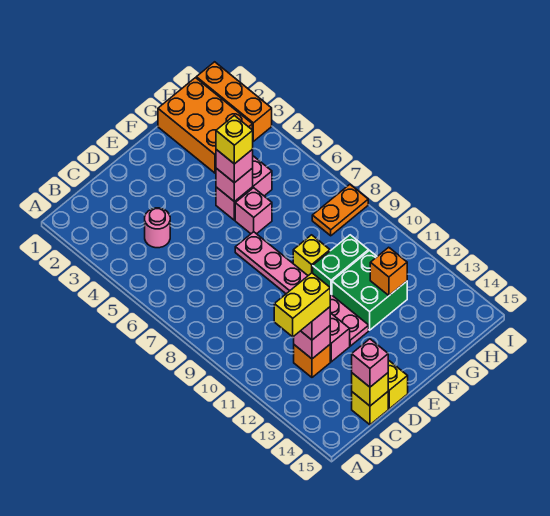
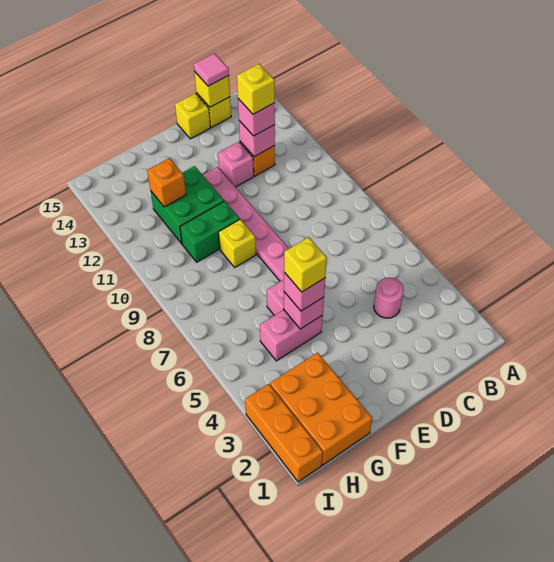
yellow brick B12:C12 level 4 -> yellow brick C12 level 4
pink brick C15 level 3 -> pink tile C15 level 3
orange plate H8:I8 level 1 -> none

